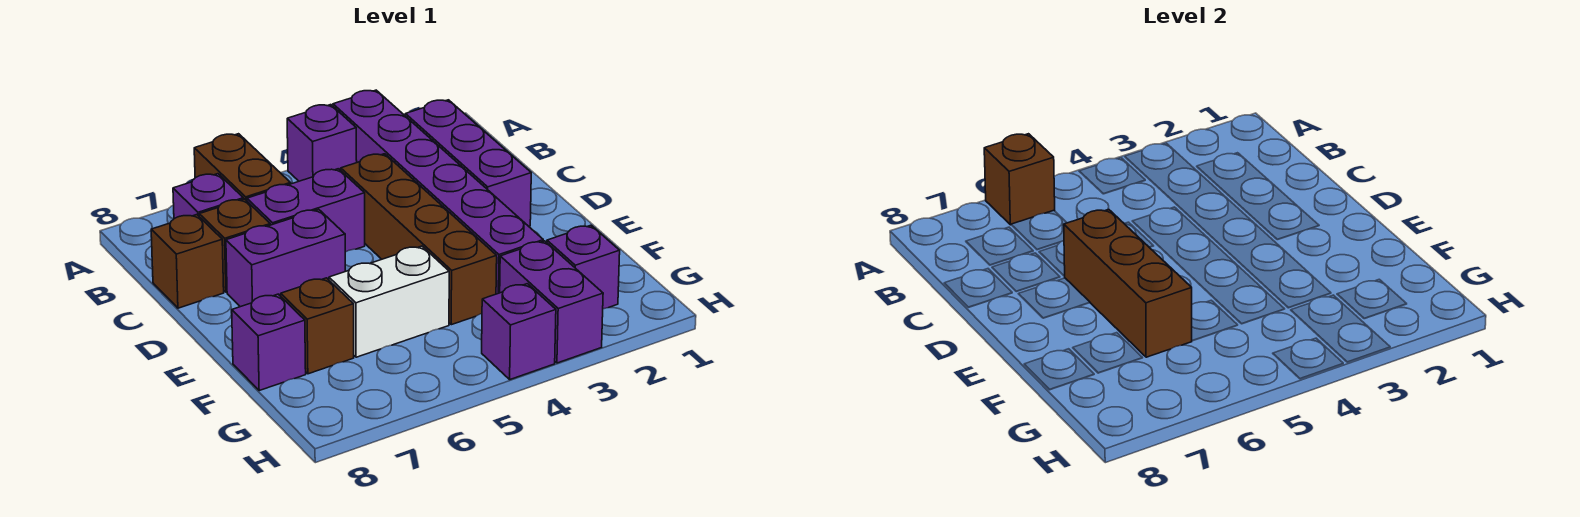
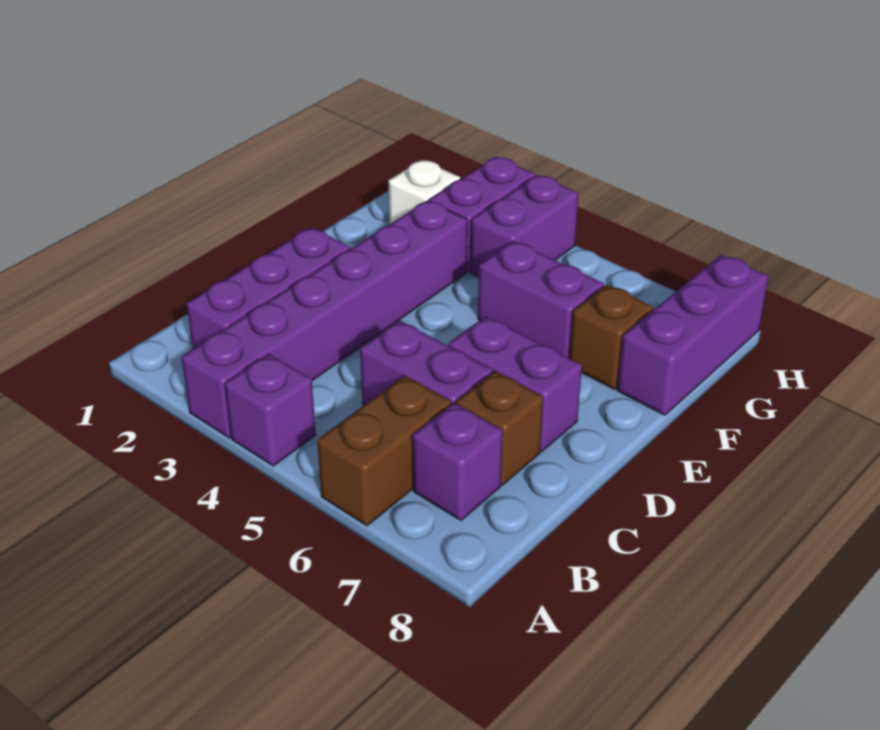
brown brick A6 level 2 -> none
brown brick C4:F4 level 1 -> none
brown brick C8 level 1 -> none
brown brick D6:F6 level 2 -> none
white brick F5:F6 level 1 -> purple brick F5:F6 level 1
purple brick F8 level 1 -> purple brick F8:H8 level 1
purple brick G2 level 1 -> white brick G2 level 1
purple brick H4 level 1 -> purple brick G4:H4 level 1

